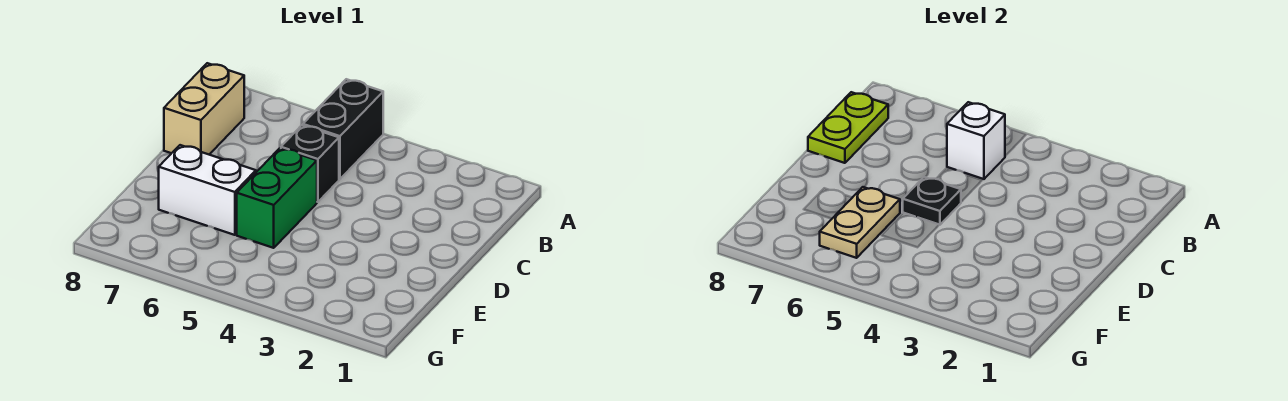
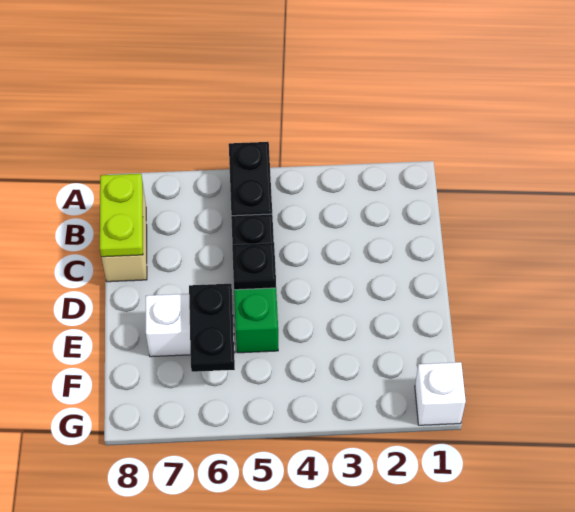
white brick B5 level 2 -> white brick G1 level 1
tan plate E6:F6 level 2 -> black plate E6:F6 level 2

